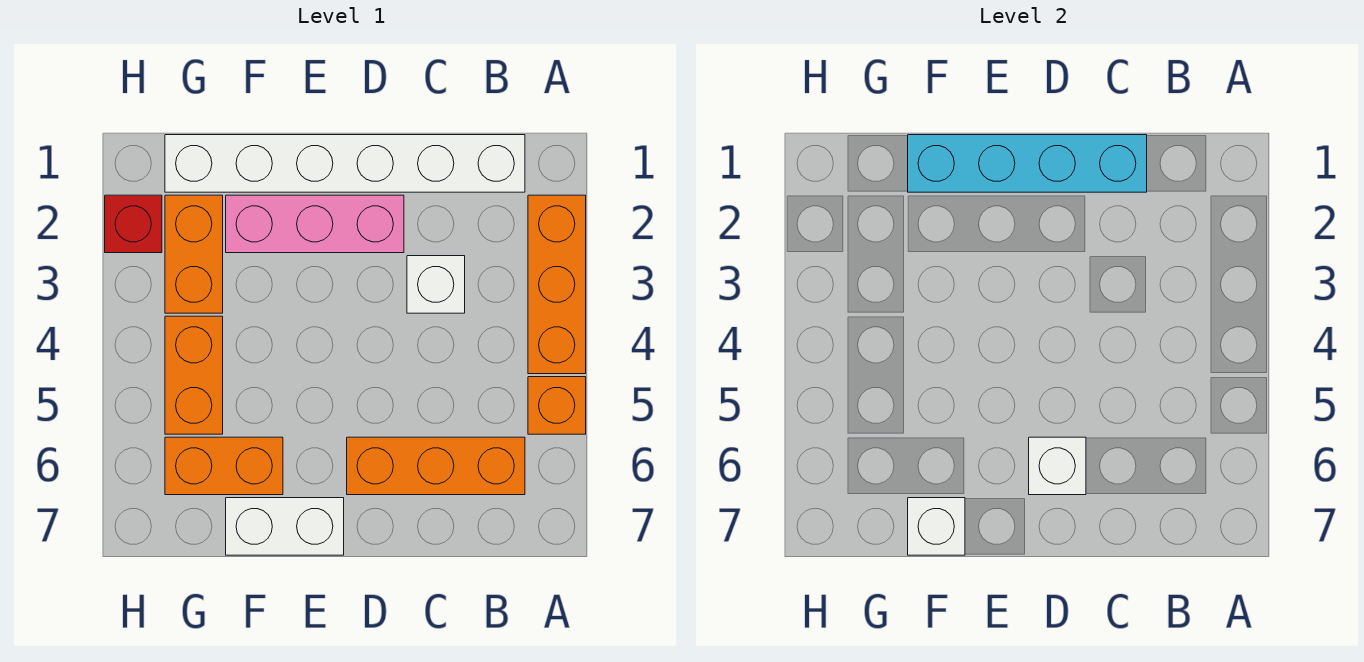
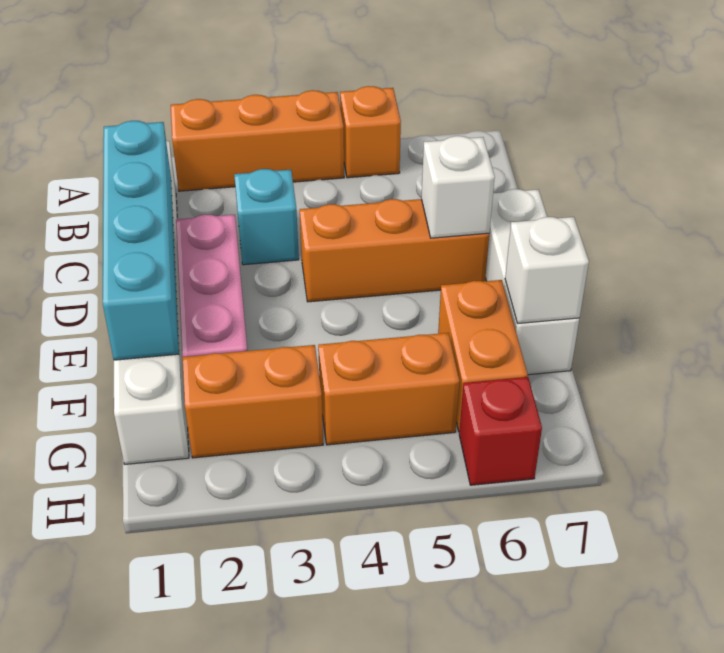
orange brick B6:D6 level 1 -> orange brick D4:D6 level 1
white brick C3 level 1 -> cyan brick C3 level 1
white brick E7:F7 level 1 -> white brick D7:F7 level 1
red brick H2 level 1 -> red brick H6 level 1

